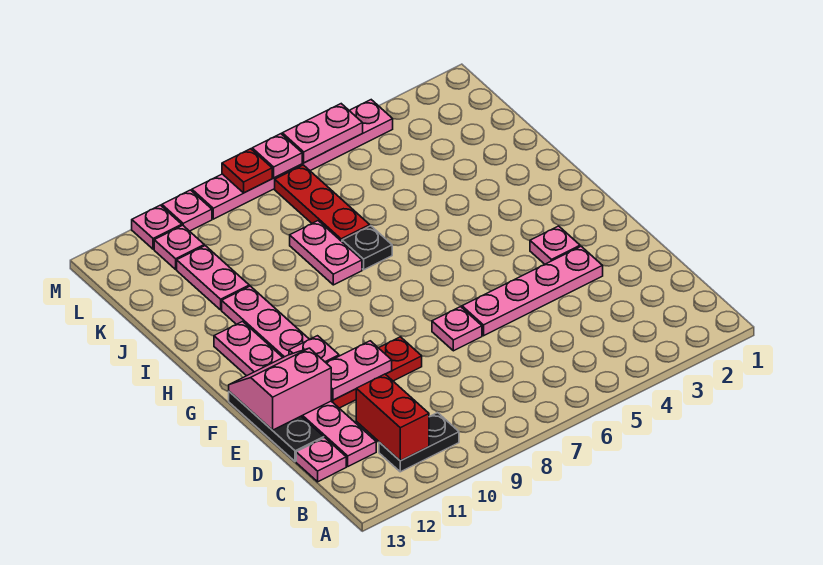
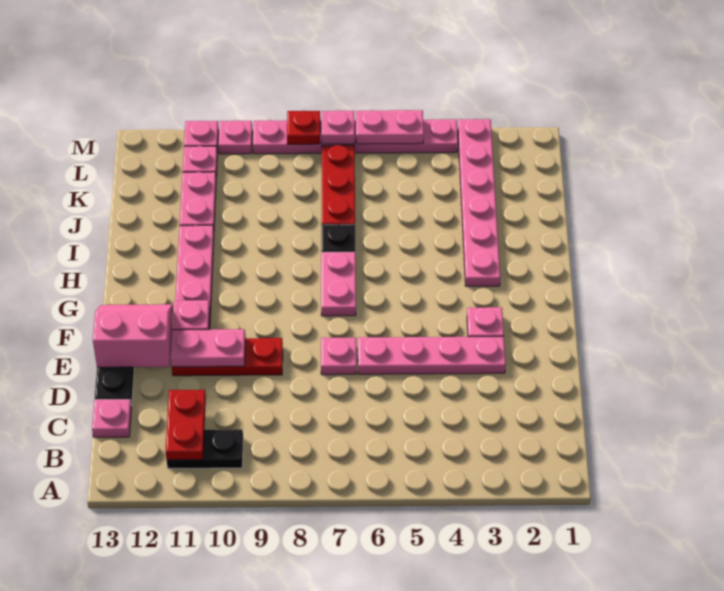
red brick B11:C11 level 2 -> red plate B11:C11 level 2
pink plate C12:H12 level 1 -> pink plate H3:M3 level 1
pink plate I8:J8 level 1 -> pink plate G7:H7 level 1

